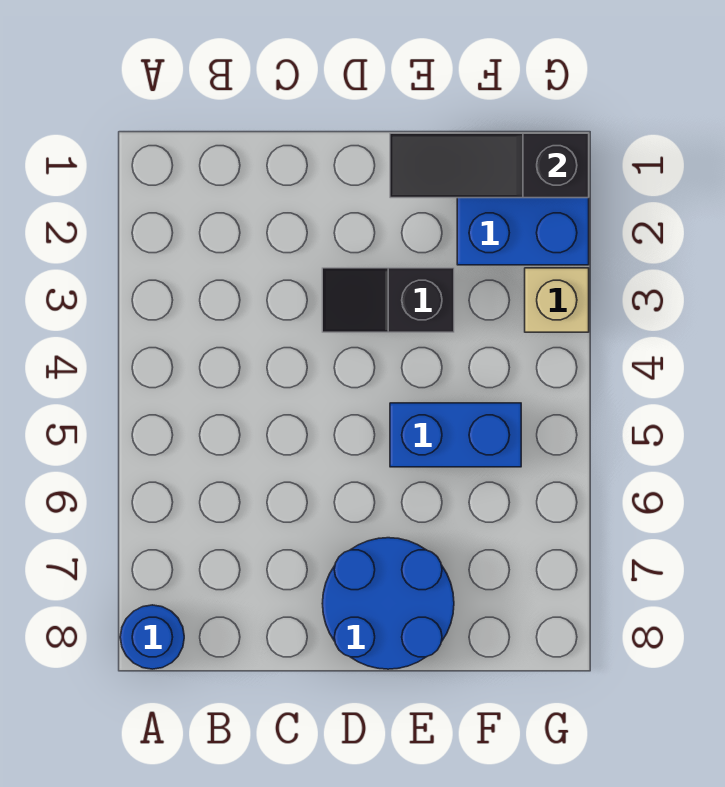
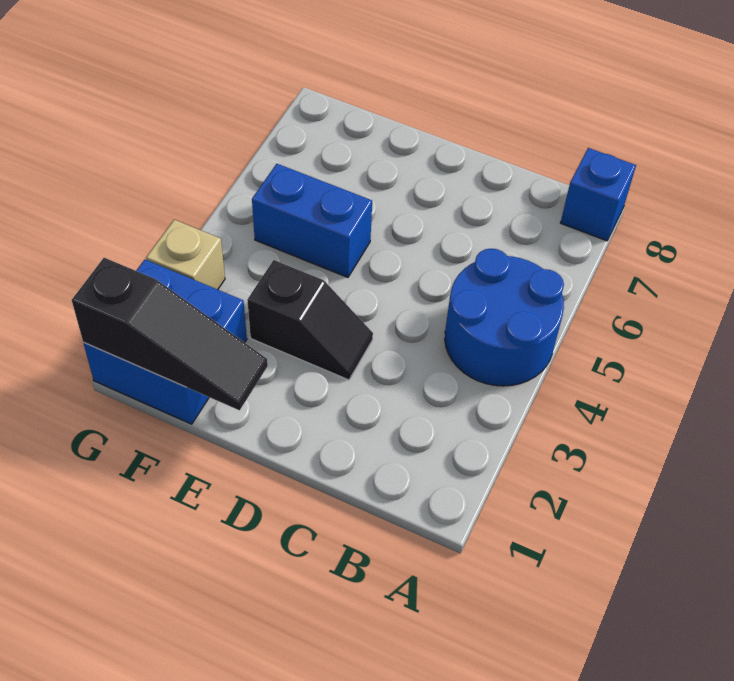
blue round brick A8 level 1 -> blue brick A8 level 1
blue round brick D7:E8 level 1 -> blue round brick A4:B5 level 1

